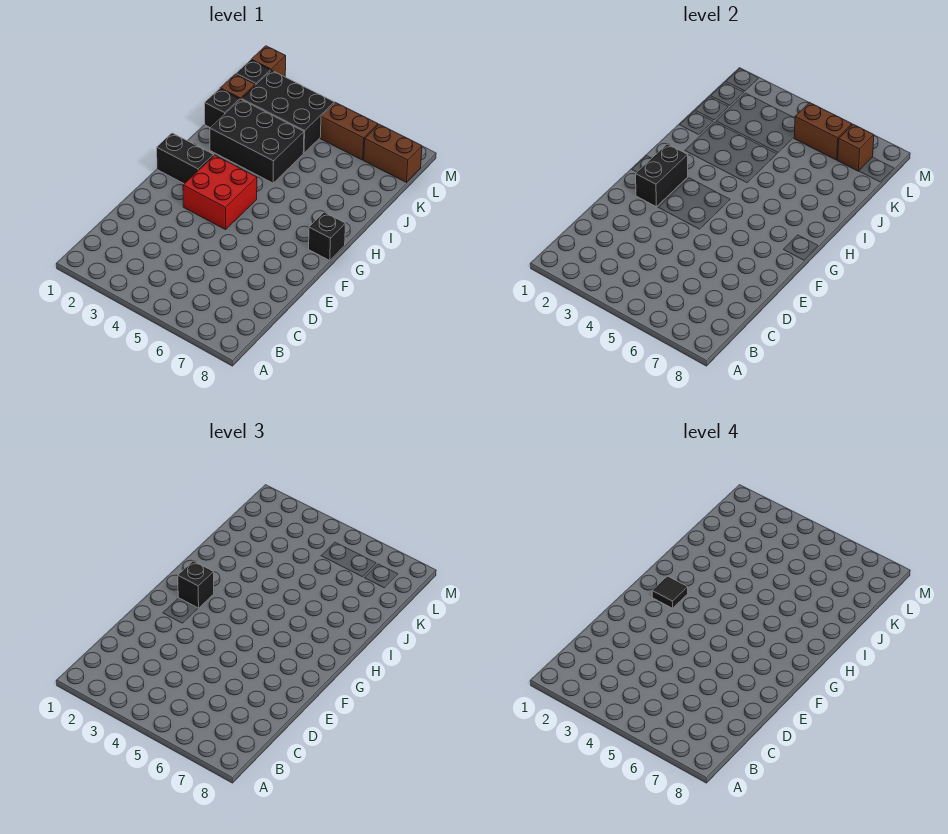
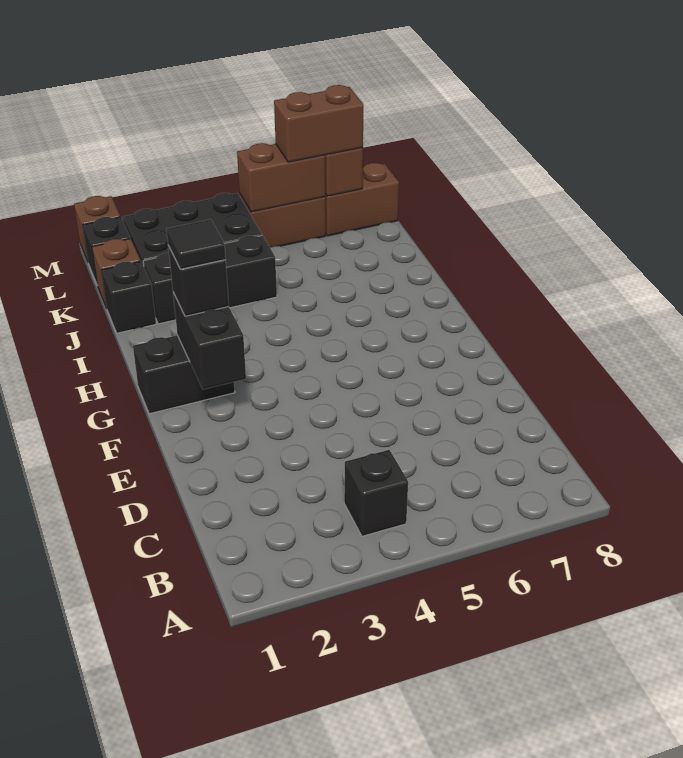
red brick F3:G4 level 1 -> none
black brick G8 level 1 -> black brick B4 level 1
black brick I2:J4 level 1 -> black brick J2:J4 level 1
none -> brown brick L6:L7 level 3

